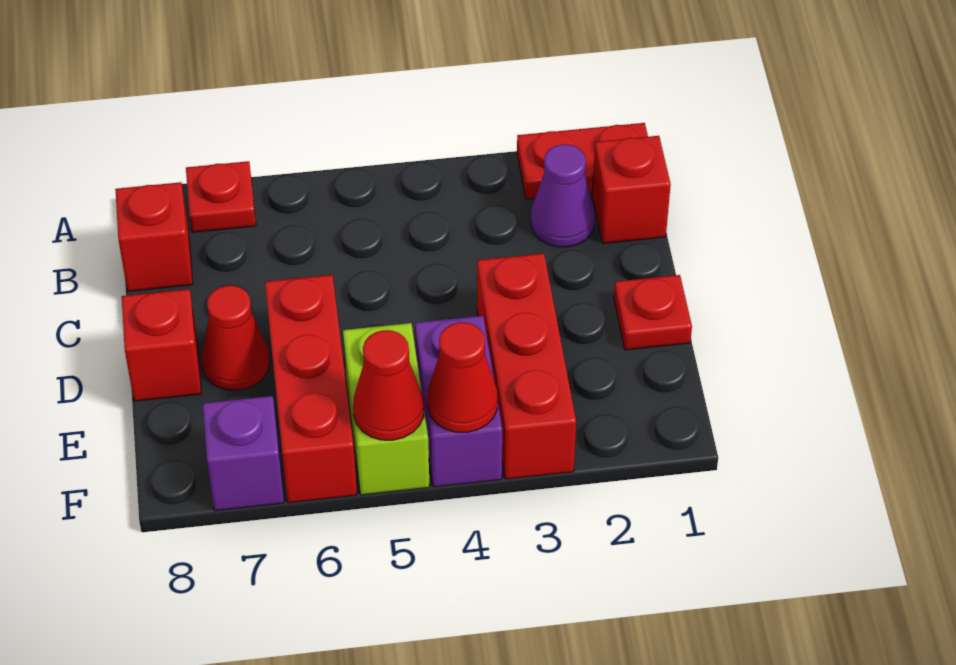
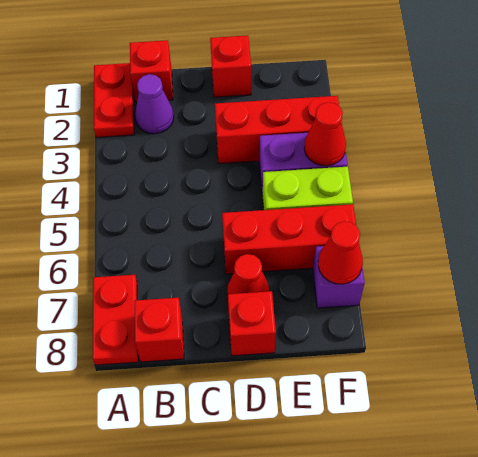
red plate A7 level 1 -> red plate A7:A8 level 1
red plate D1 level 1 -> red brick D1 level 1
red cone F5 level 2 -> red cone F7 level 2

